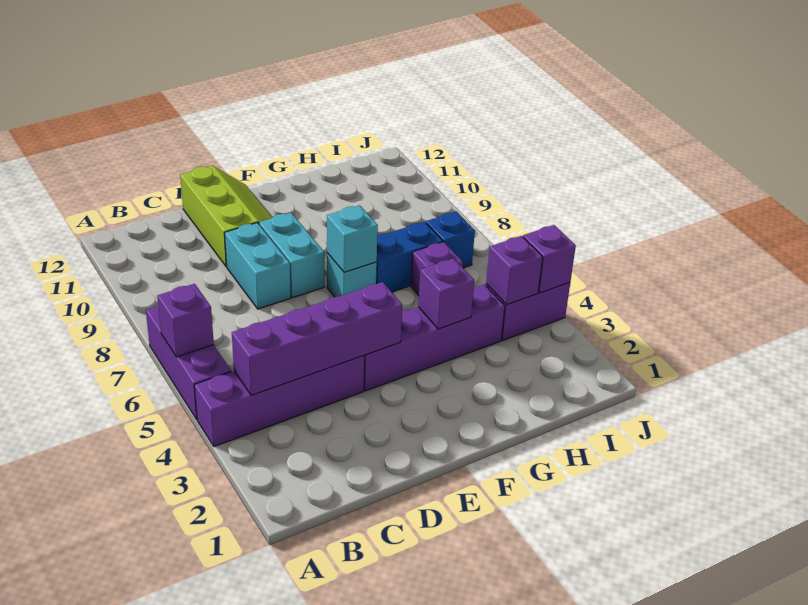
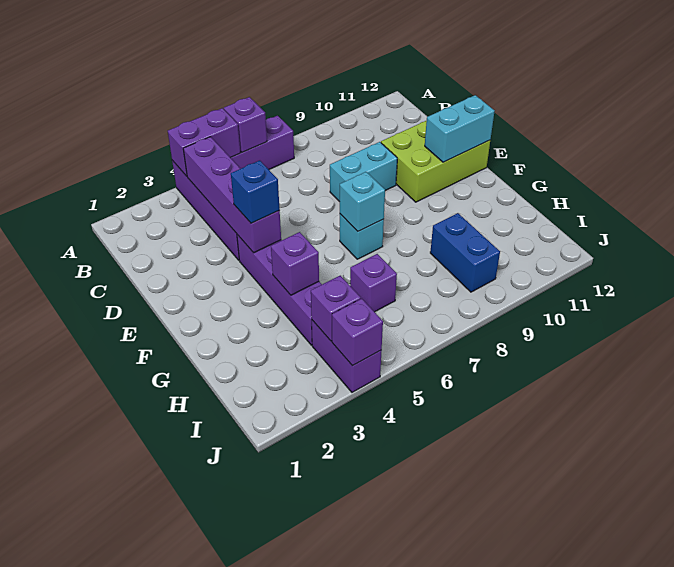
none -> purple brick A4:A5 level 2
lime slope D10:E12 level 1 top D -> lime brick D10:E12 level 1
cyan brick E8:E9 level 1 -> cyan brick E11:E12 level 2
blue brick G7:H7 level 1 -> blue brick H9:I9 level 1
blue brick I7 level 1 -> blue brick E4 level 3

